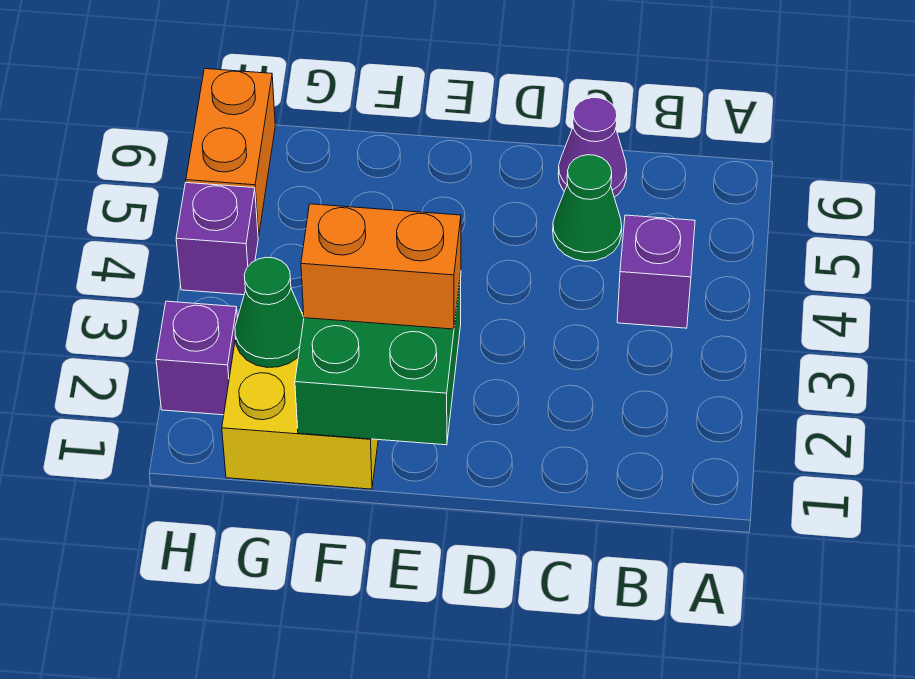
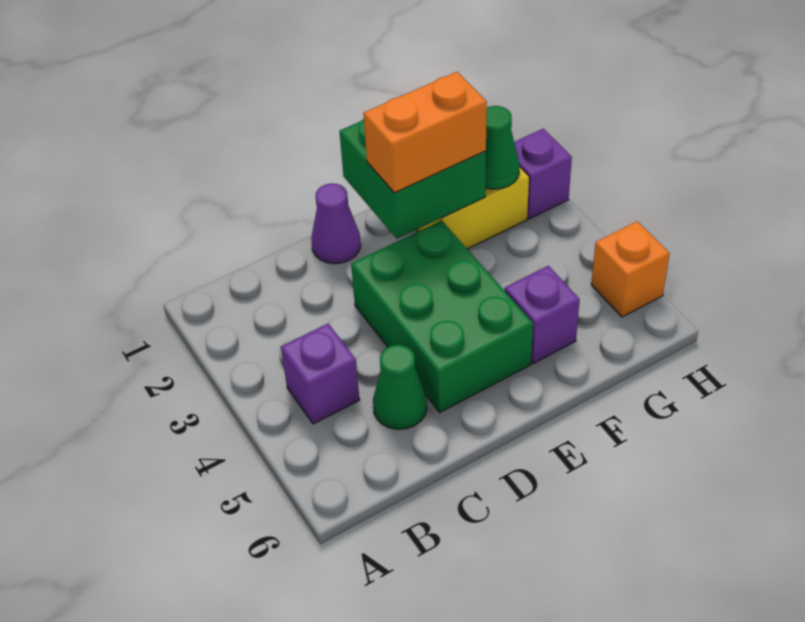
purple cone C6 level 1 -> purple cone D1 level 1
none -> green brick D3:E5 level 1
purple brick H4 level 1 -> purple brick F5 level 1
orange brick H5:H6 level 1 -> orange brick H5 level 1

